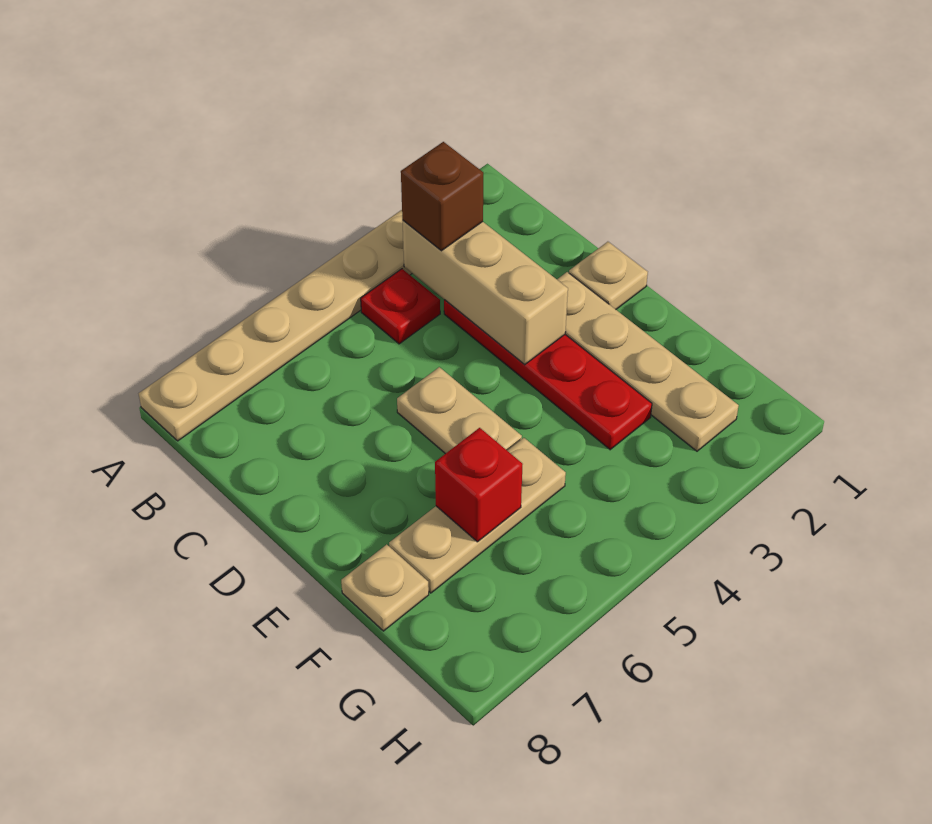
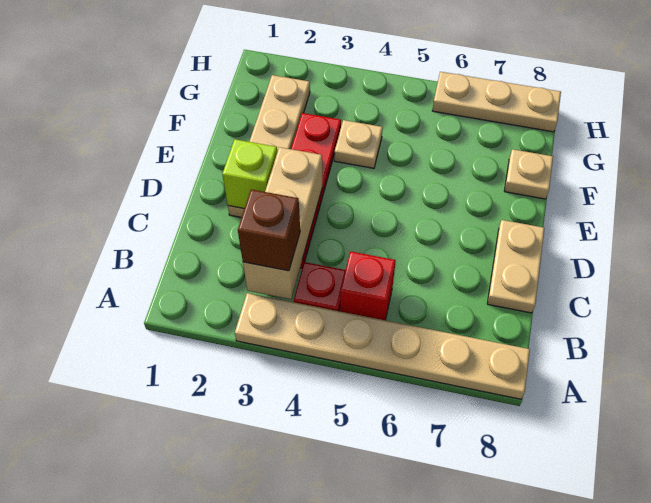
tan plate D1 level 1 -> tan plate F4 level 1
none -> lime brick D2 level 2
tan plate D5:E5 level 1 -> tan plate C8:D8 level 1
tan plate F5:F7 level 1 -> tan plate H6:H8 level 1
red brick F6 level 2 -> red brick B5 level 1

